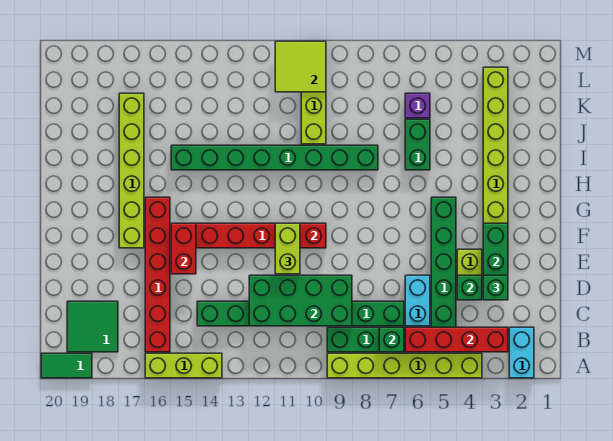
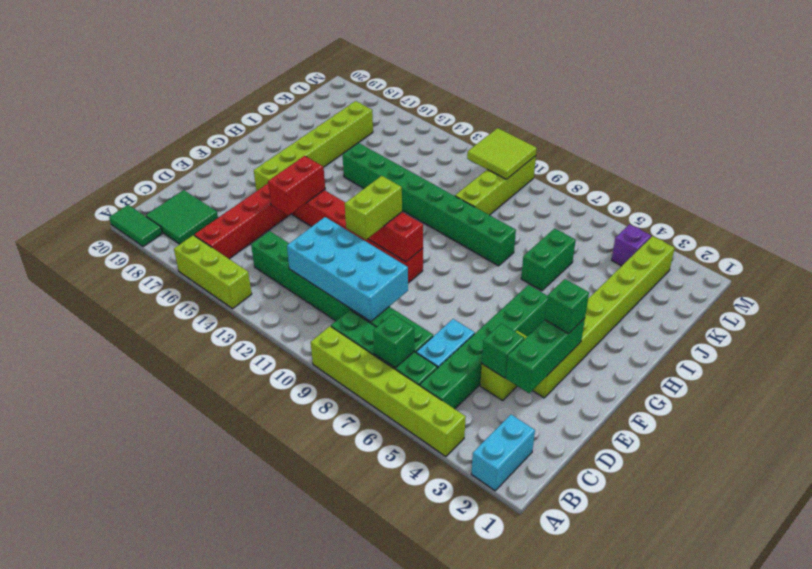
red brick B3:B6 level 2 -> none
green brick C9:D12 level 2 -> cyan brick C9:D12 level 2
green brick D3 level 3 -> green brick F3 level 3
purple brick K6 level 1 -> purple brick L4 level 1

